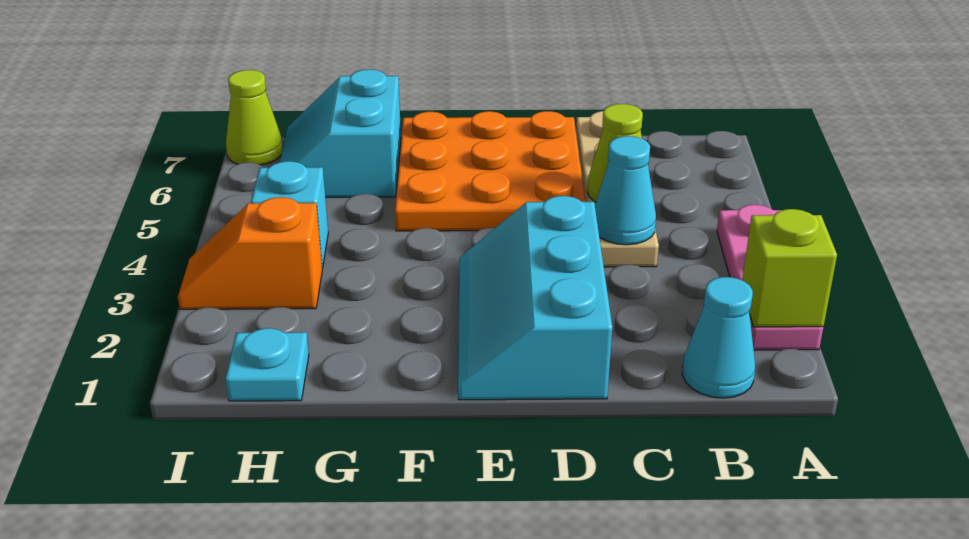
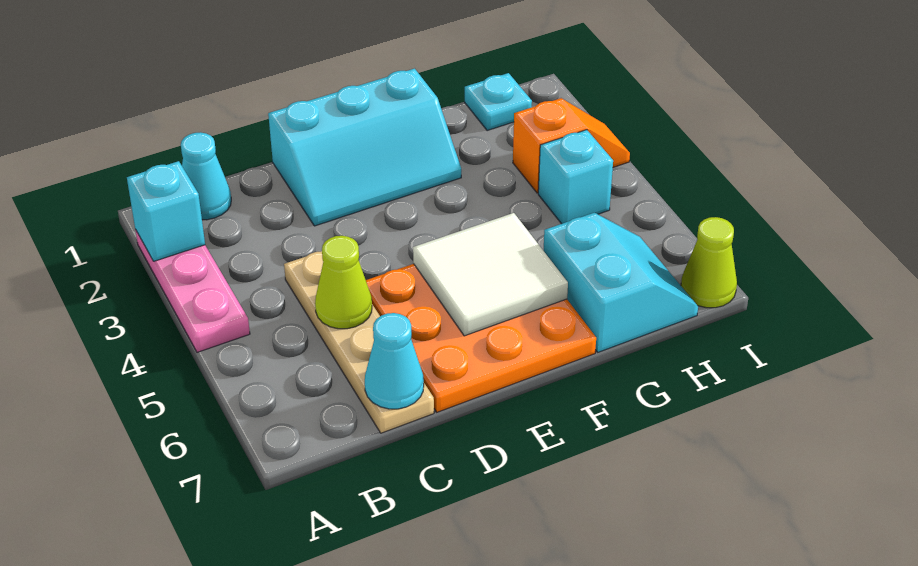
lime brick A2 level 2 -> cyan brick A2 level 2
cyan cone C4 level 2 -> cyan cone C7 level 2
cyan slope D1:E3 level 1 top D -> cyan slope D1:F2 level 1 top 1
none -> white tile E5:F6 level 2

